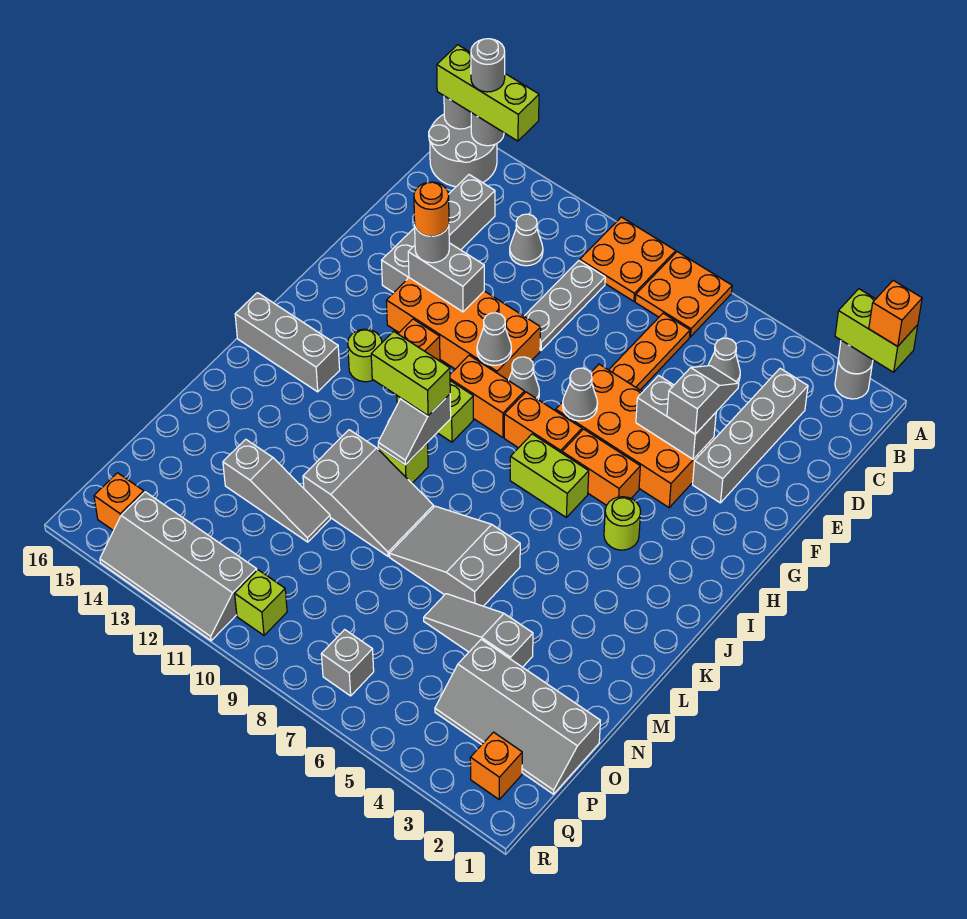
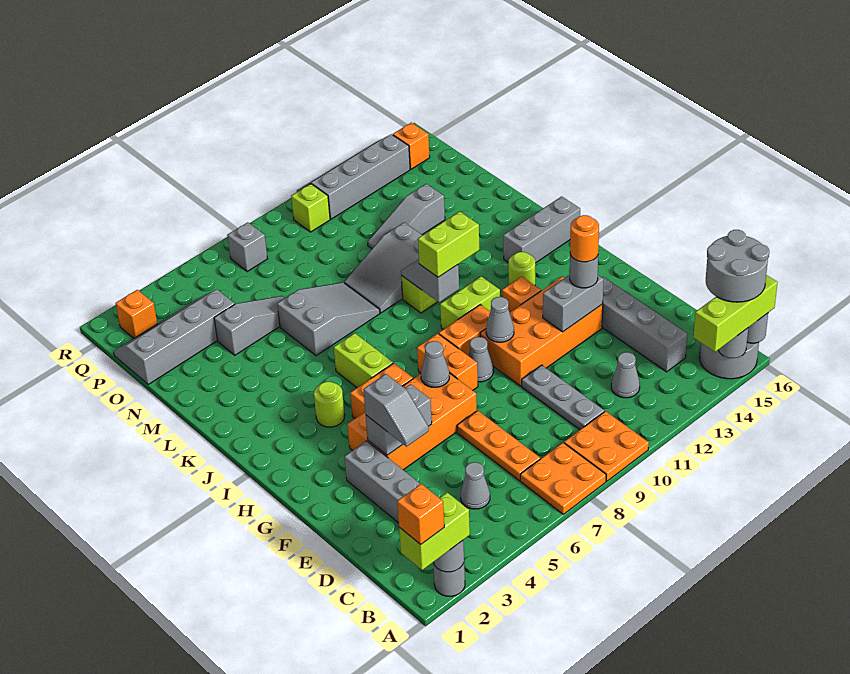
grey round brick A15 level 4 -> grey round brick A15:B16 level 4
orange brick H7:H8 level 1 -> orange brick G8:H8 level 1
lime brick I6:I7 level 1 -> lime brick I6:J6 level 1

